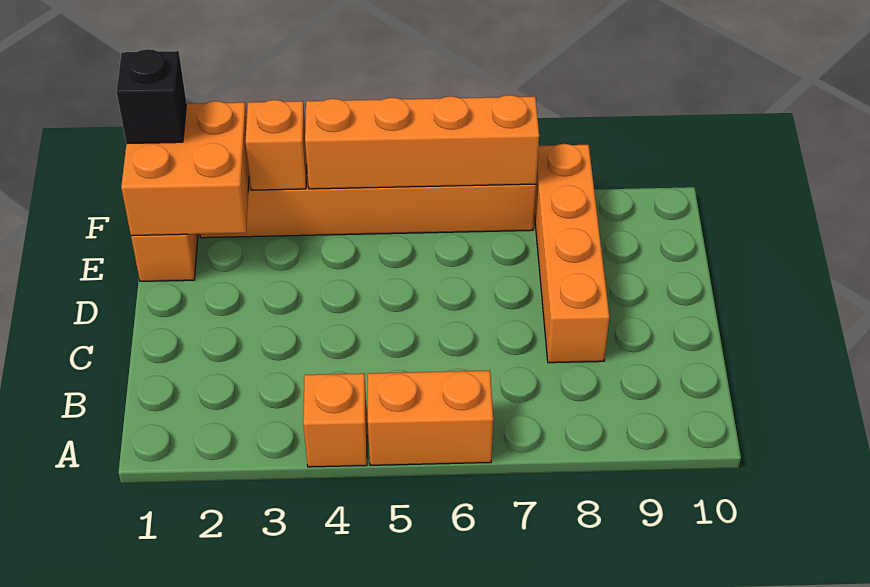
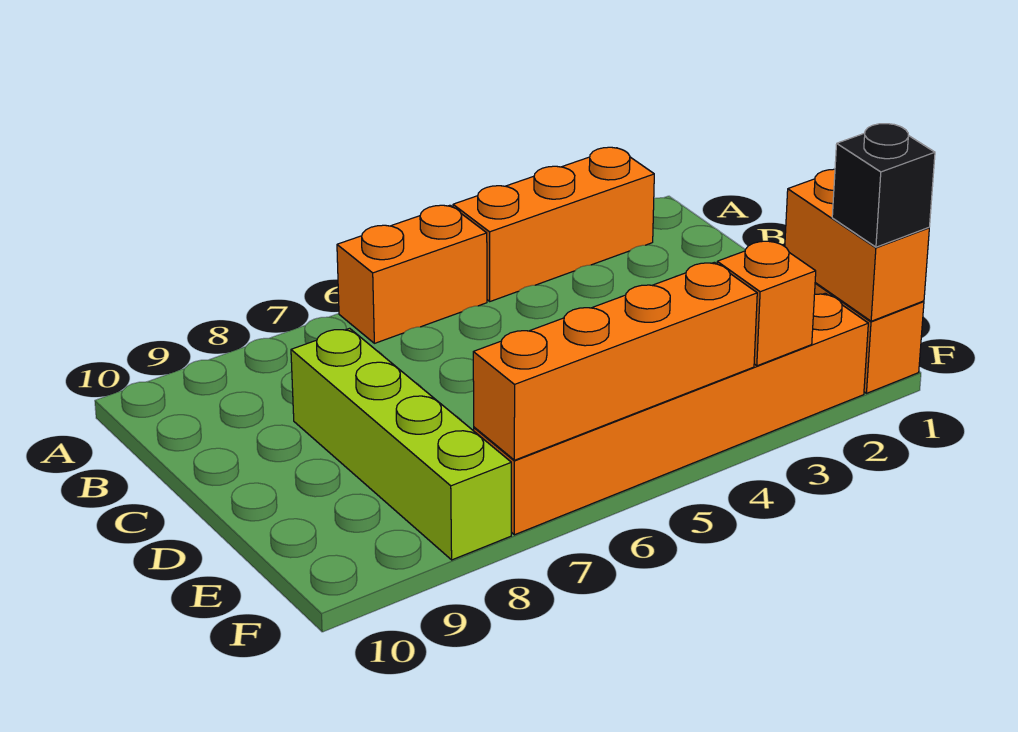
orange brick A4 level 1 -> orange brick A2:A4 level 1
orange brick C8:F8 level 1 -> lime brick C8:F8 level 1
orange brick E1:F2 level 2 -> orange brick E1:F1 level 2

